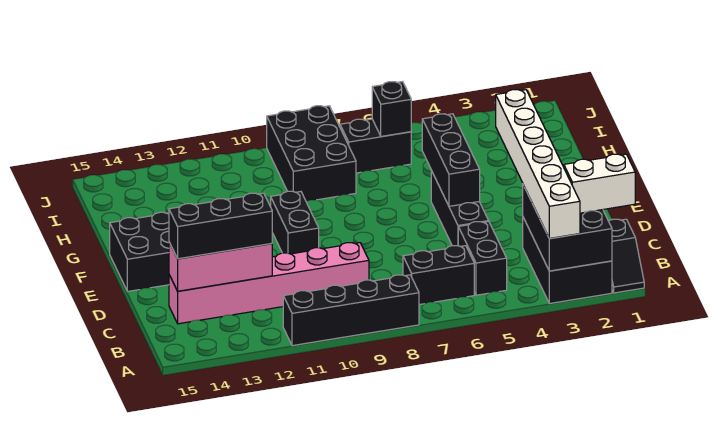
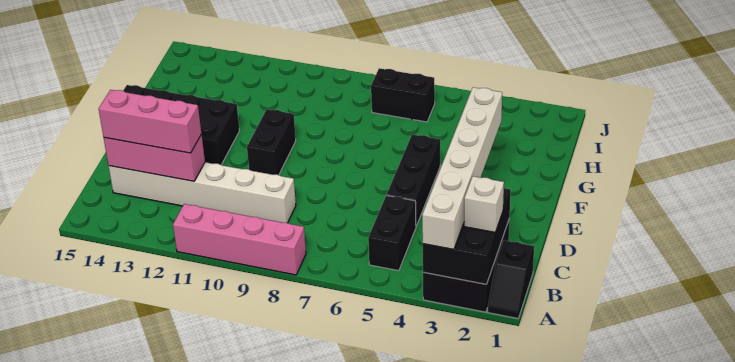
black brick A8:A11 level 1 -> pink brick A8:A11 level 1
white brick B1:B2 level 3 -> white brick B2 level 3
black brick B6:B7 level 1 -> none
pink brick C9:C14 level 1 -> white brick C9:C14 level 1
black brick C12:C14 level 3 -> pink brick C12:C14 level 3
black brick E5:G5 level 2 -> none
black brick H8:J9 level 1 -> none
black brick I6 level 2 -> none

